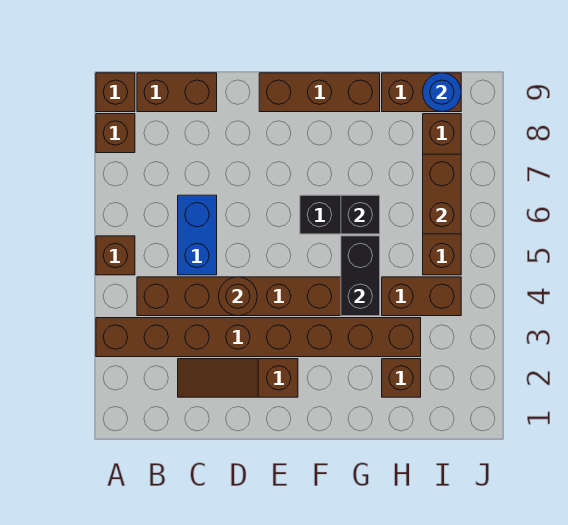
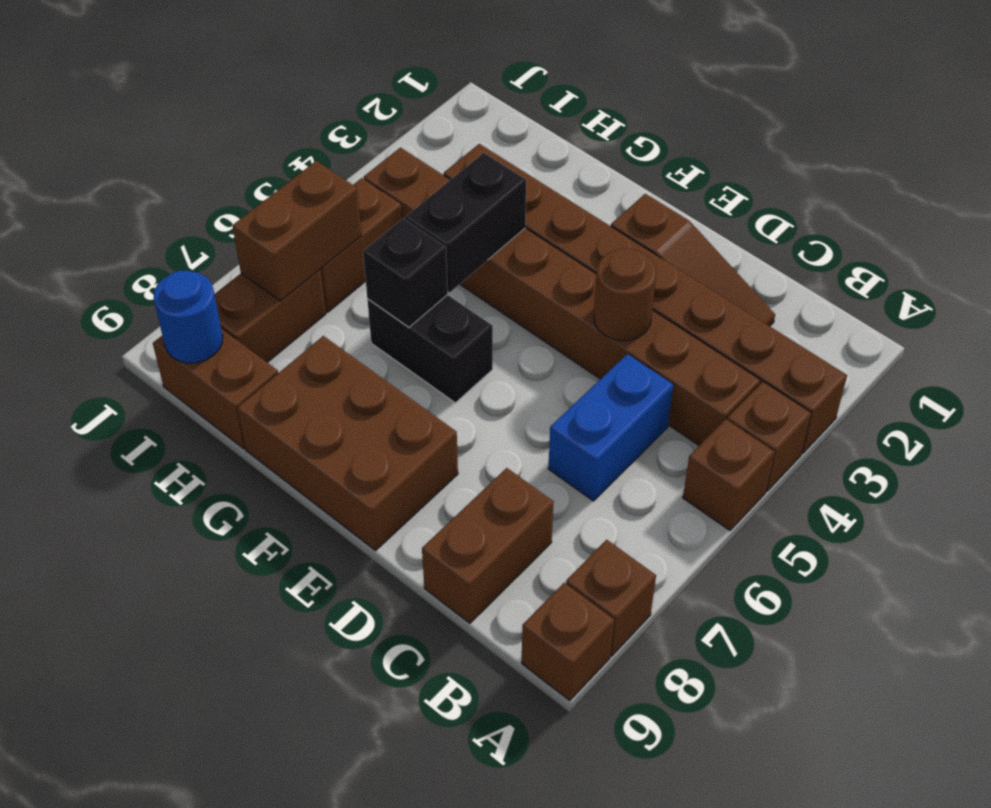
brown brick B9:C9 level 1 -> brown brick C8:C9 level 1
brown brick E9:G9 level 1 -> brown brick E8:G9 level 1
brown brick H2 level 1 -> brown brick A4 level 1

